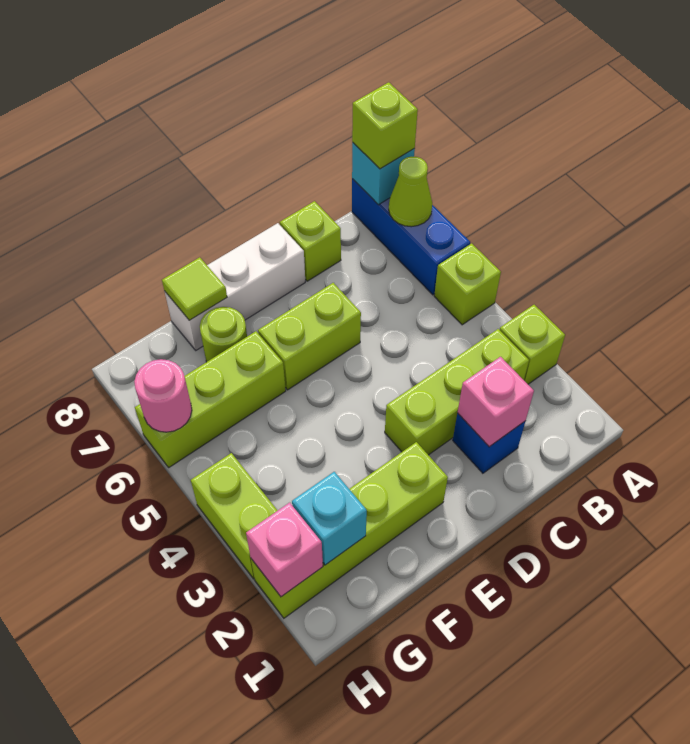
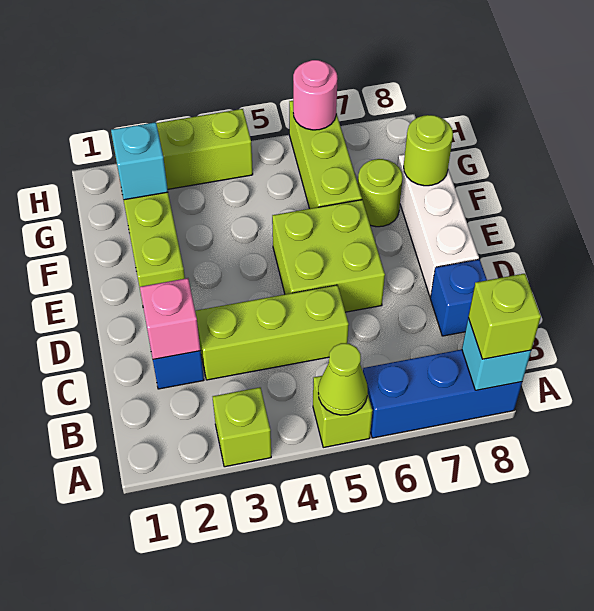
lime cone A7 level 2 -> lime cone A5 level 2
lime brick B3:D3 level 1 -> lime brick C3:C5 level 1
lime brick C8 level 1 -> blue brick C8 level 1
lime brick D6:E6 level 1 -> lime brick D5:E6 level 1
lime tile F8 level 2 -> lime round brick F8 level 2
pink brick H2 level 2 -> none

